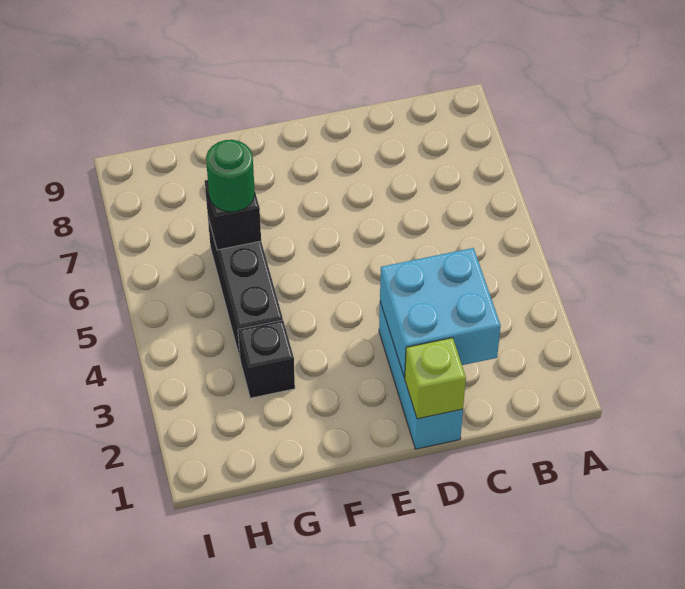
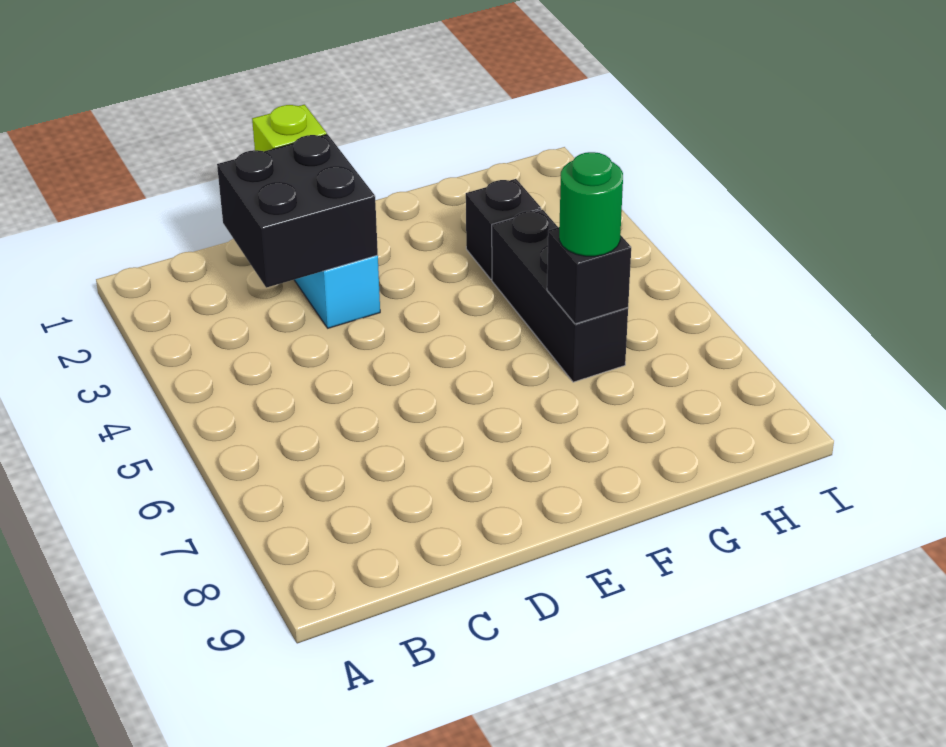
cyan brick C2:D3 level 2 -> black brick C2:D3 level 2

